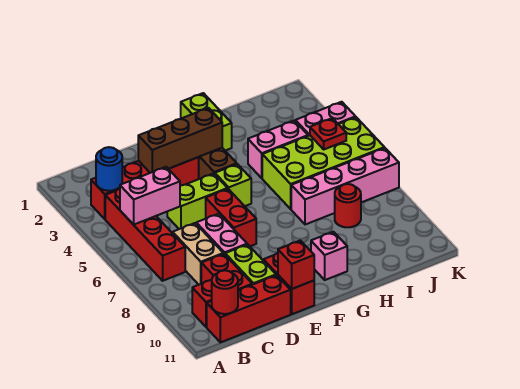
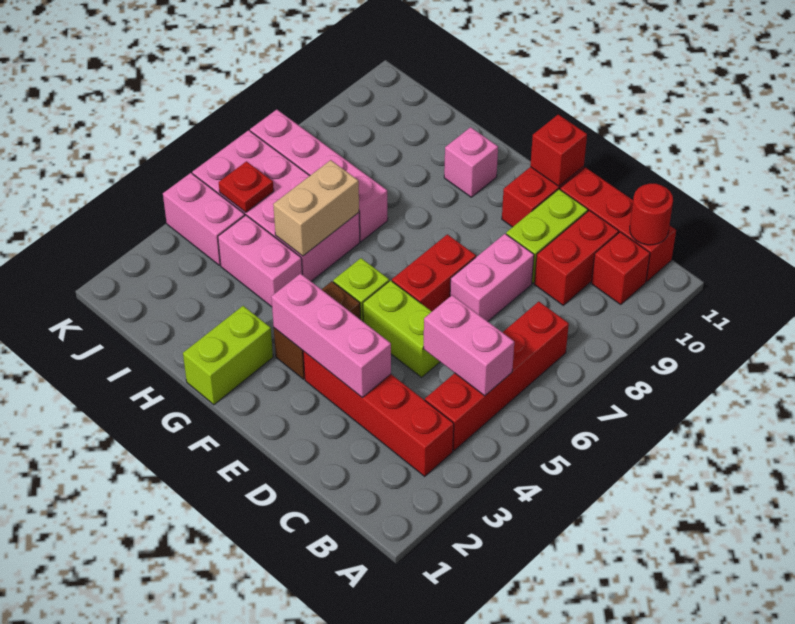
blue round brick B3 level 2 -> none
tan brick C7:C8 level 1 -> tan brick H5:H6 level 2
brown brick D3:F3 level 2 -> pink brick D3:F3 level 2
lime brick H5:K6 level 1 -> pink brick H5:K6 level 1
red round brick I8 level 1 -> none

